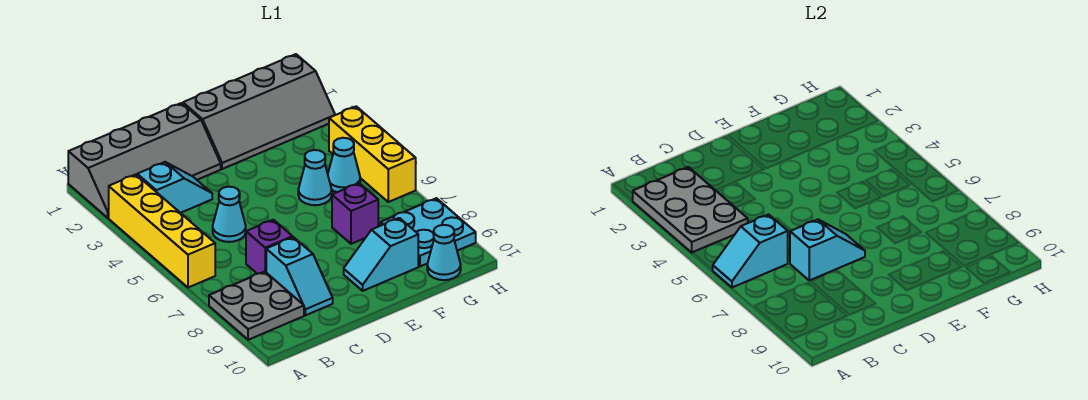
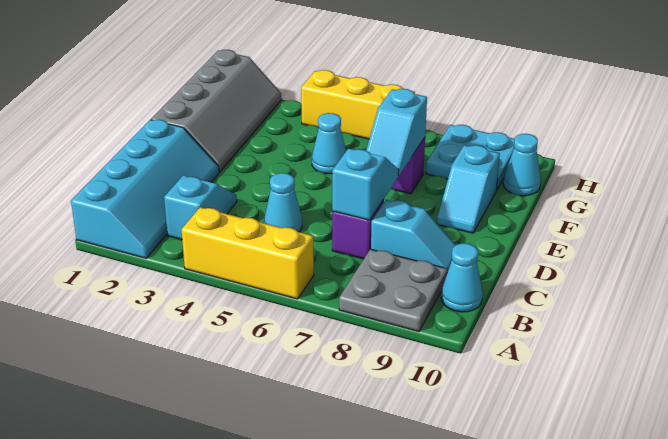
grey slope A1:D2 level 1 top 1 -> cyan slope A1:D2 level 1 top 1
grey plate A2:B4 level 2 -> none
yellow brick A3:A6 level 1 -> yellow brick A4:A6 level 1
cyan slope A6:B6 level 2 top B -> cyan slope E7:F7 level 2 top F
cyan cone G5 level 1 -> cyan cone B10 level 1

